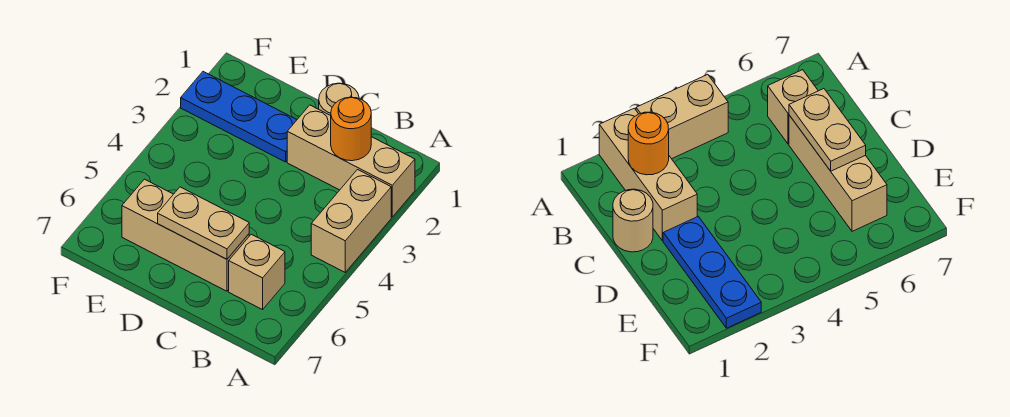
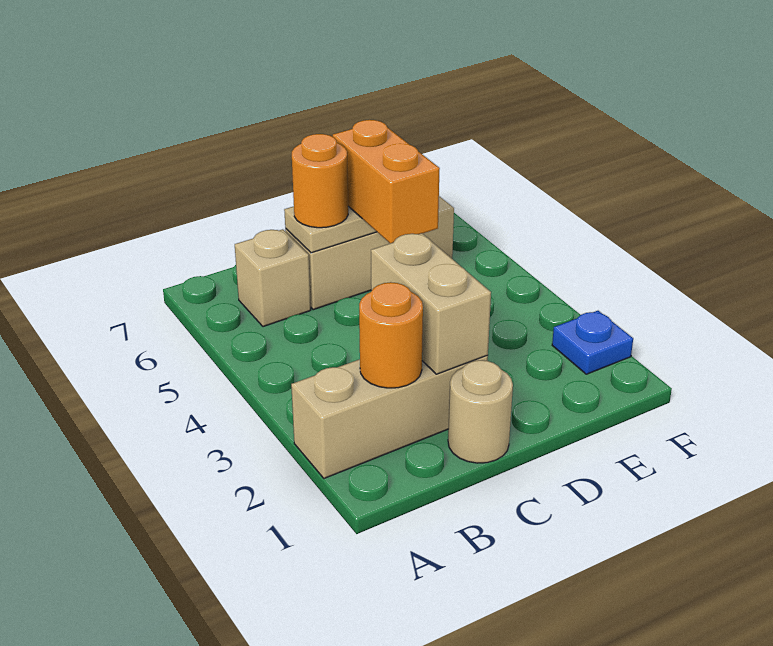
tan brick A3:A4 level 1 -> tan brick C2:C3 level 2
none -> orange round brick C6 level 3
blue plate D2:F2 level 1 -> blue plate F2 level 1
none -> orange brick D5:D6 level 3

